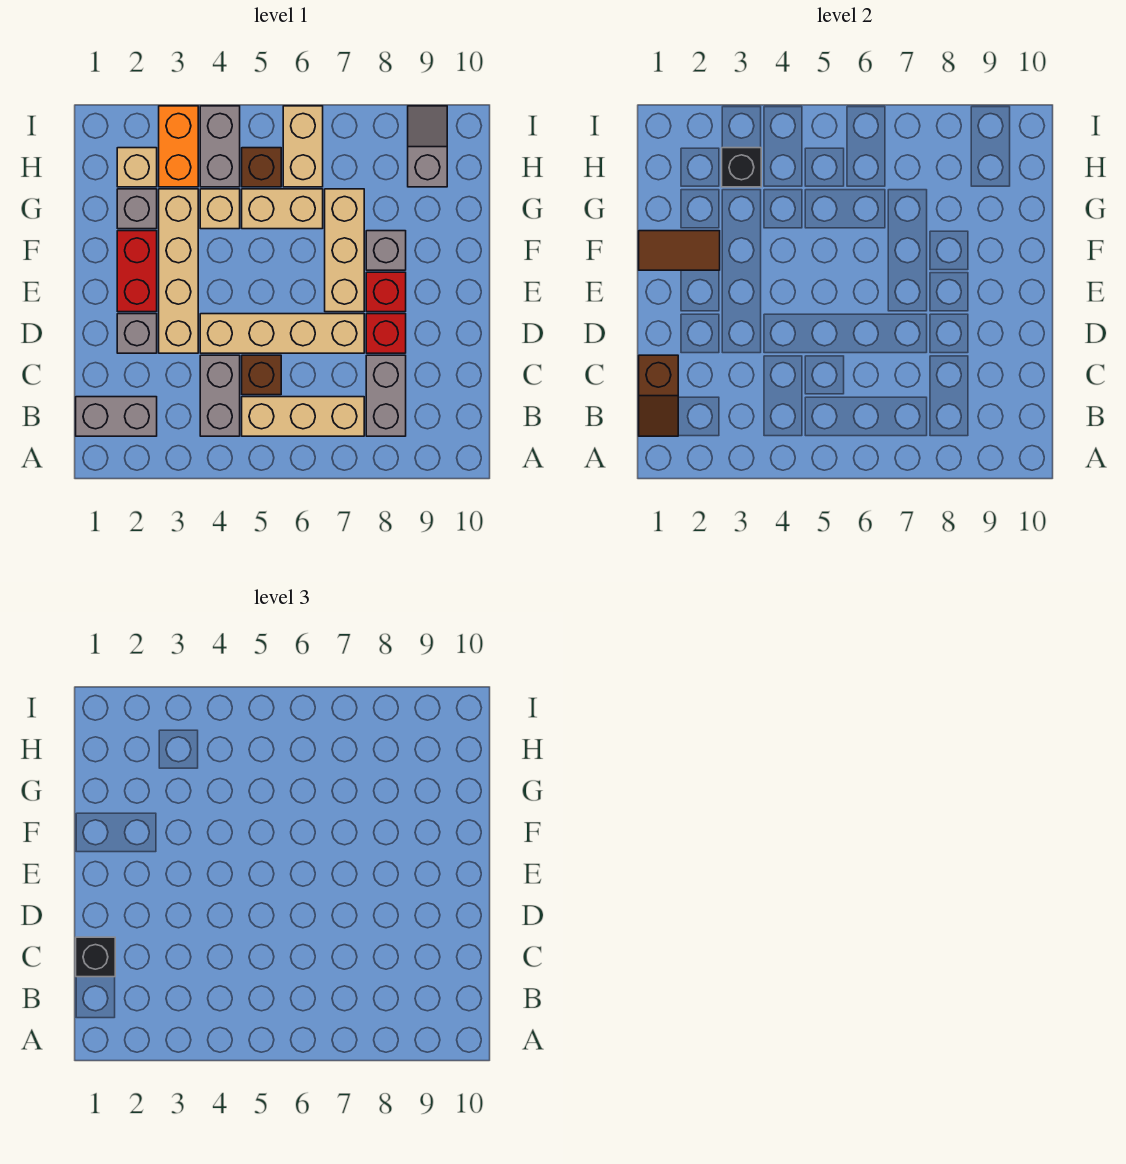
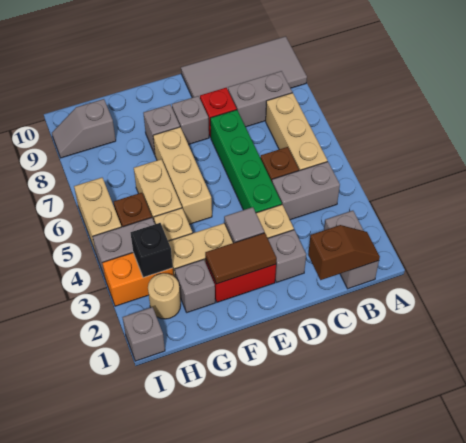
none -> grey tile A9:D10 level 1
black brick C1 level 3 -> none
tan brick D4:D7 level 1 -> green brick D4:D7 level 1
none -> grey tile E3 level 2
tan brick E7:G7 level 1 -> tan brick F5:F7 level 1
red brick E8 level 1 -> grey brick E8 level 1
brown tile F1:F2 level 2 -> brown tile E2:F2 level 2
tan brick H2 level 1 -> tan round brick H2 level 1
tan brick H6:I6 level 1 -> tan brick I5:I6 level 1
none -> grey brick I1 level 1

